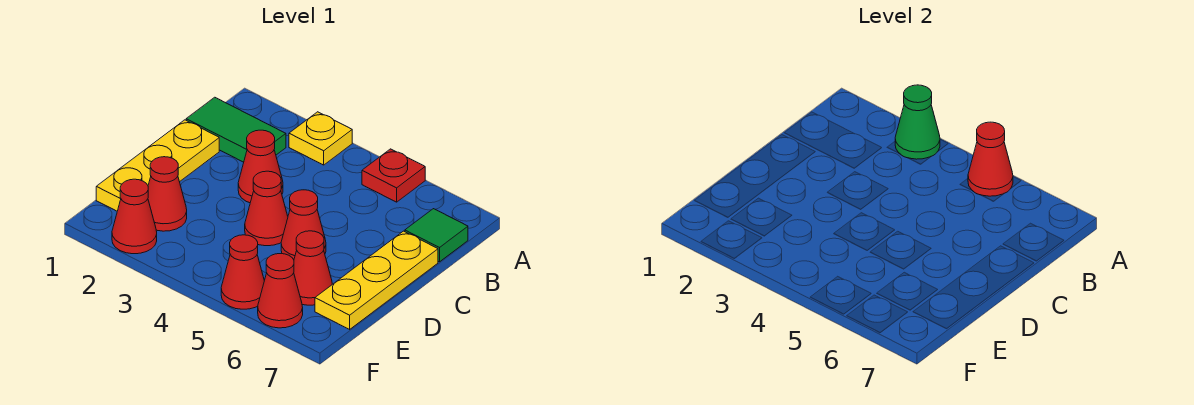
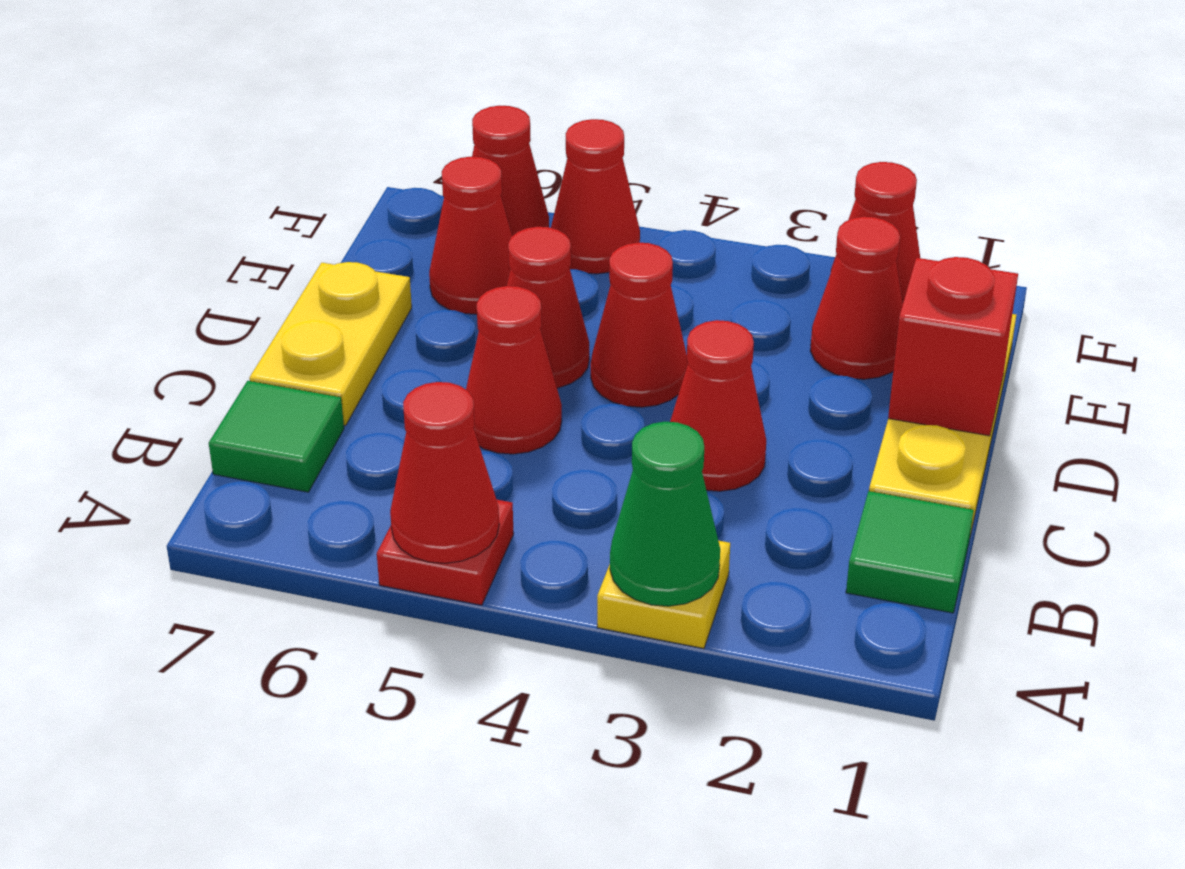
green tile B1:B2 level 1 -> green tile B1 level 1
none -> red cone C5 level 1
yellow plate C7:E7 level 1 -> yellow plate C7:D7 level 1
none -> red brick D1 level 2

